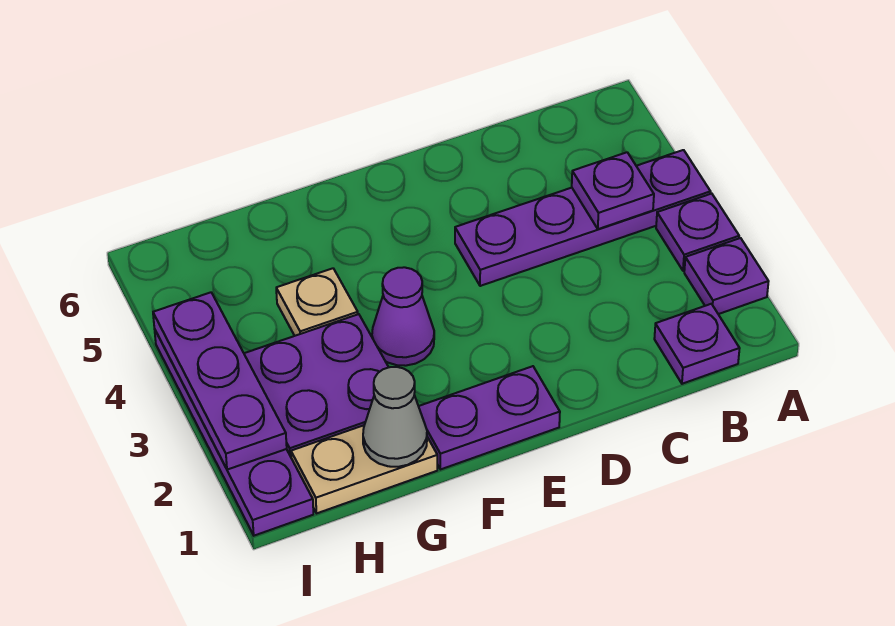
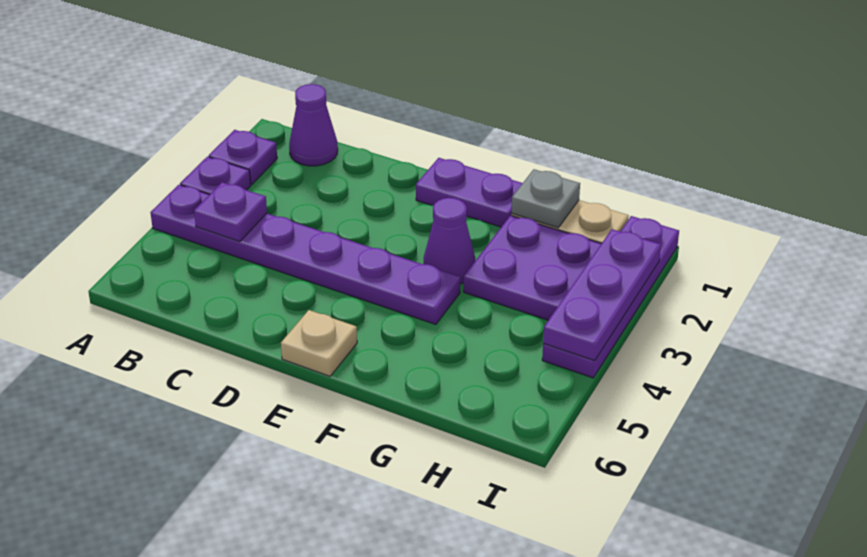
purple plate A4:D4 level 1 -> purple plate A4:F4 level 1
purple plate B1 level 1 -> purple cone B1 level 1
grey cone G1 level 2 -> grey plate G1 level 2
tan plate G4 level 1 -> tan plate E6 level 1

